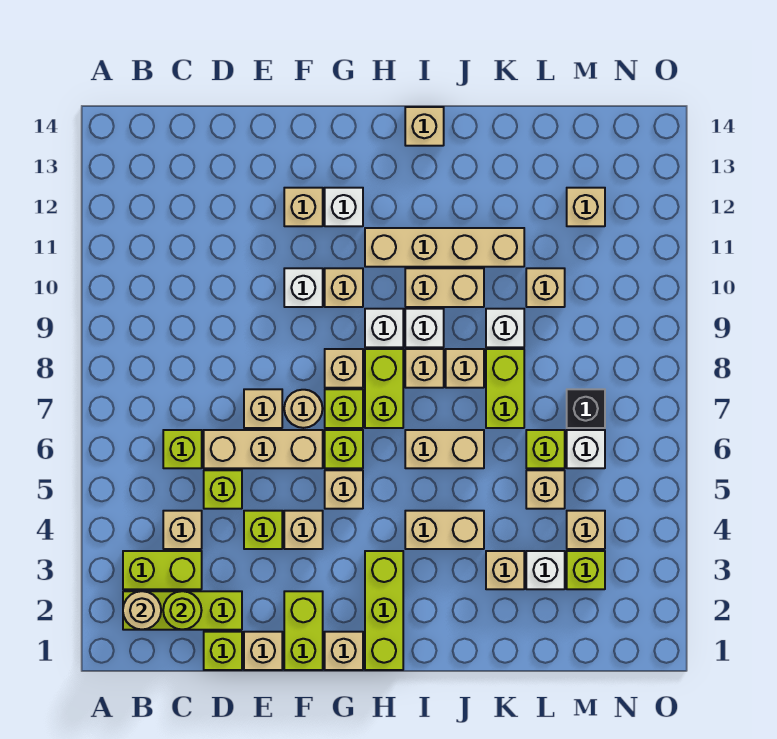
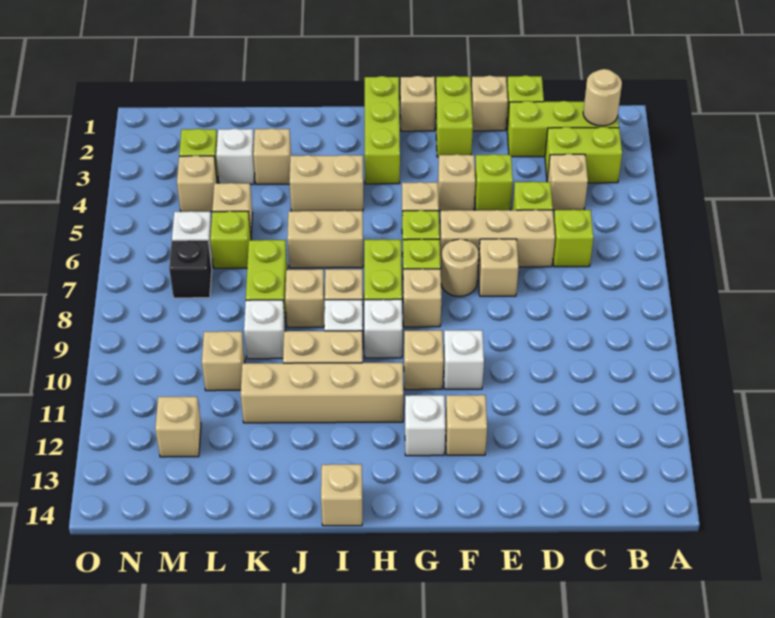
lime round brick C2 level 2 -> none

